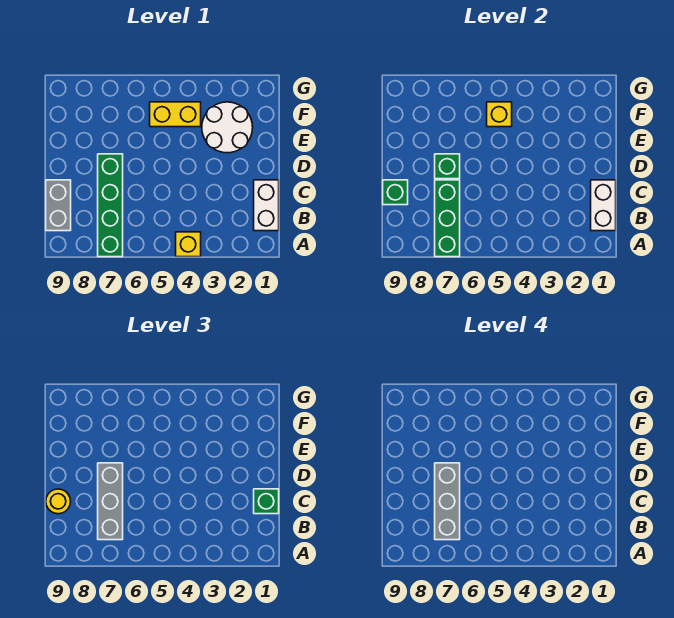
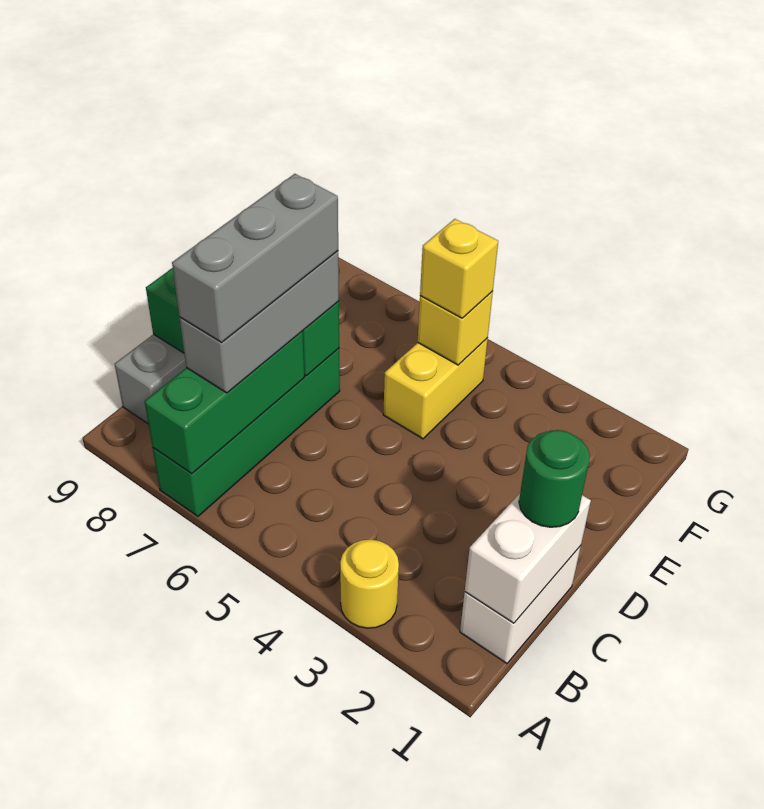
yellow brick A4 level 1 -> yellow brick F5 level 3
green brick C1 level 3 -> green round brick C1 level 3
yellow round brick C9 level 3 -> yellow round brick A3 level 1
white round brick E2:F3 level 1 -> none
yellow brick F4:F5 level 1 -> yellow brick E5:F5 level 1

